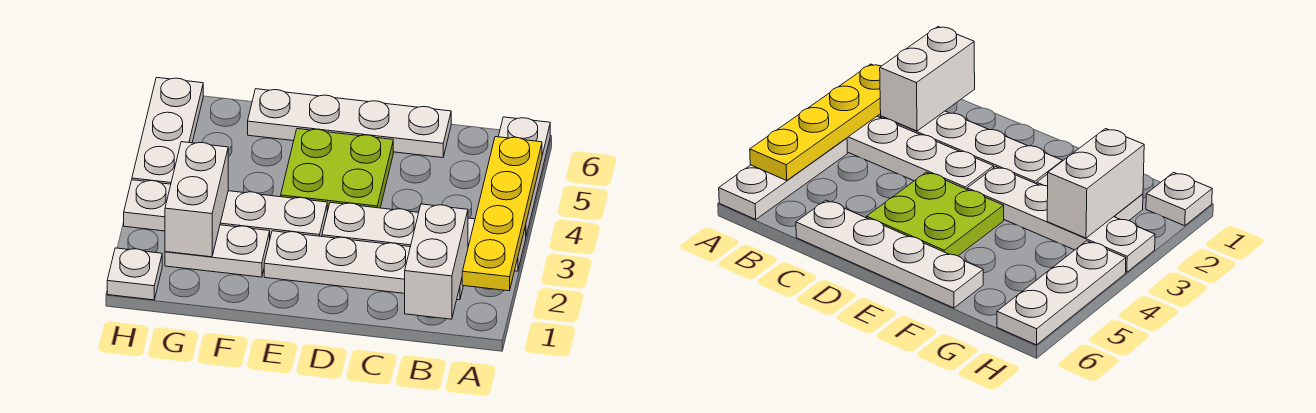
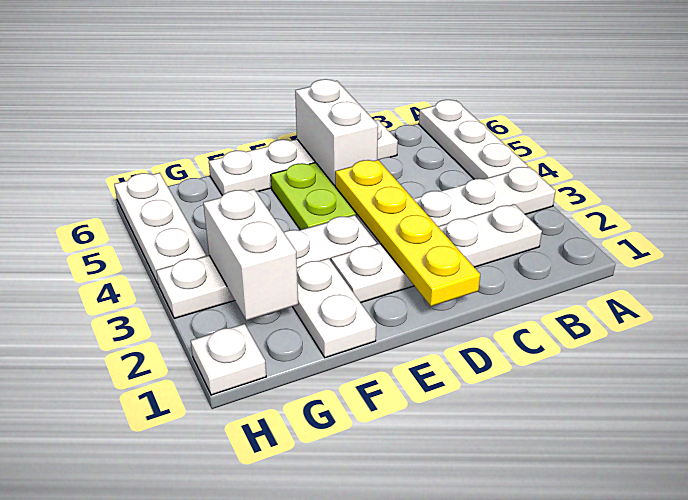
yellow plate A2:A5 level 2 -> yellow plate D1:D4 level 2
white brick B1:B2 level 2 -> white brick D5:D6 level 2
white plate F2:G2 level 1 -> white plate F1:F2 level 1

